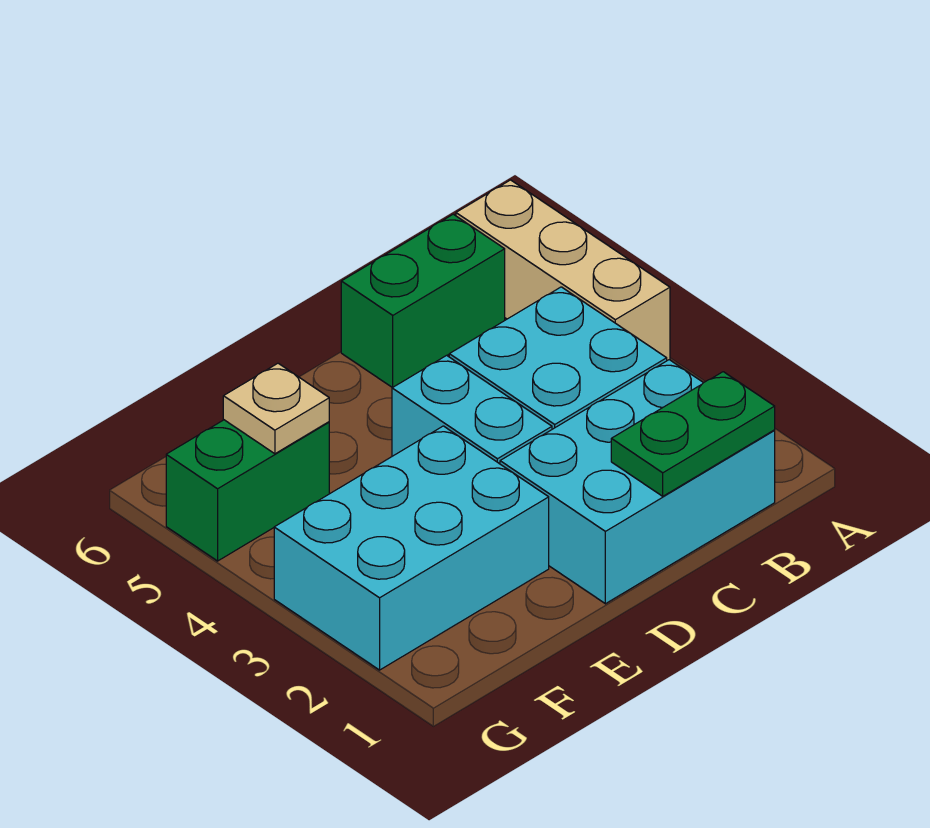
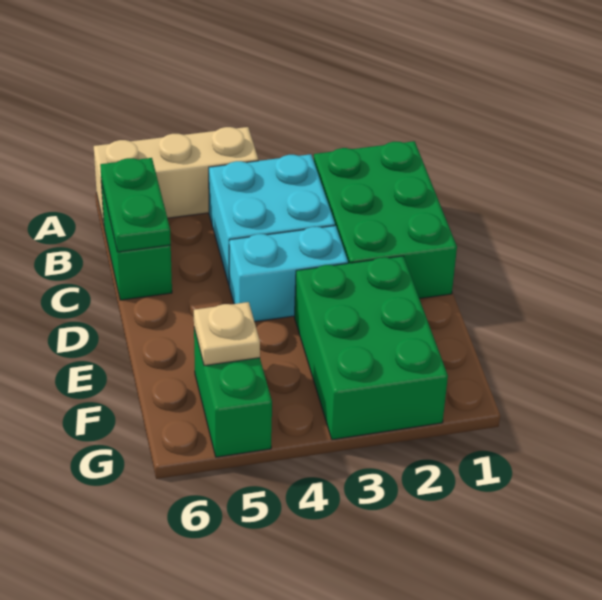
cyan brick B1:D2 level 1 -> green brick B1:D2 level 1
green plate B1:C1 level 2 -> green plate B6:C6 level 2
cyan brick E2:G3 level 1 -> green brick E2:G3 level 1

